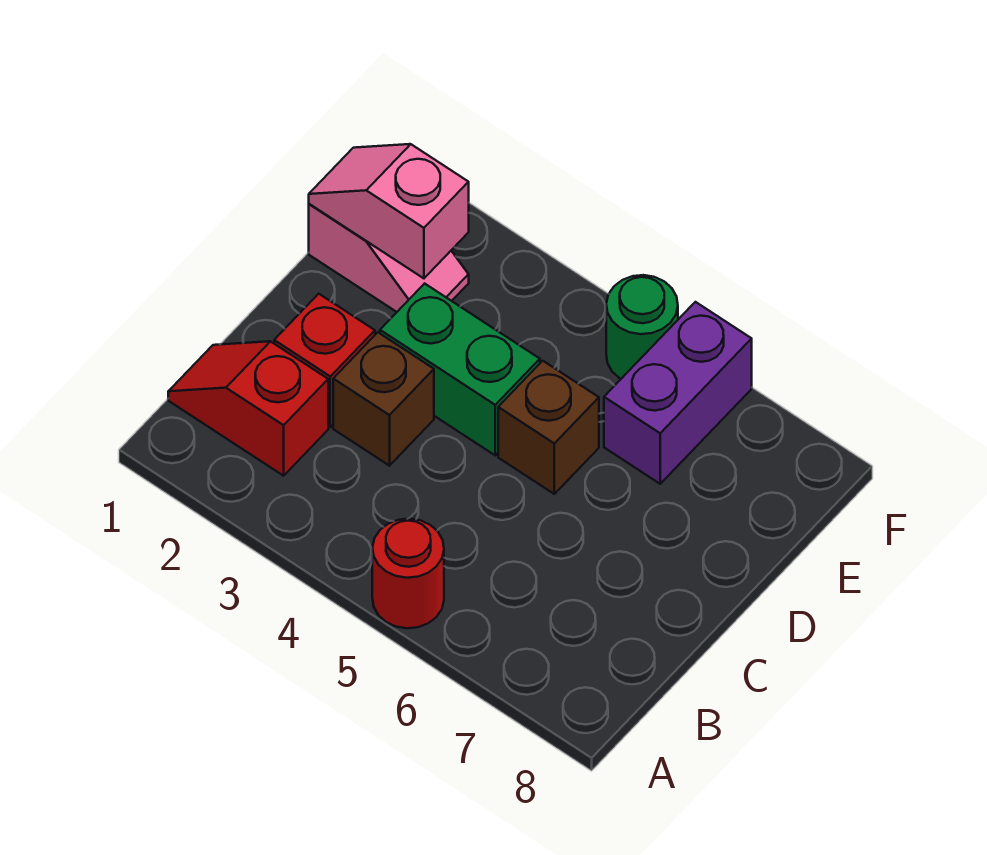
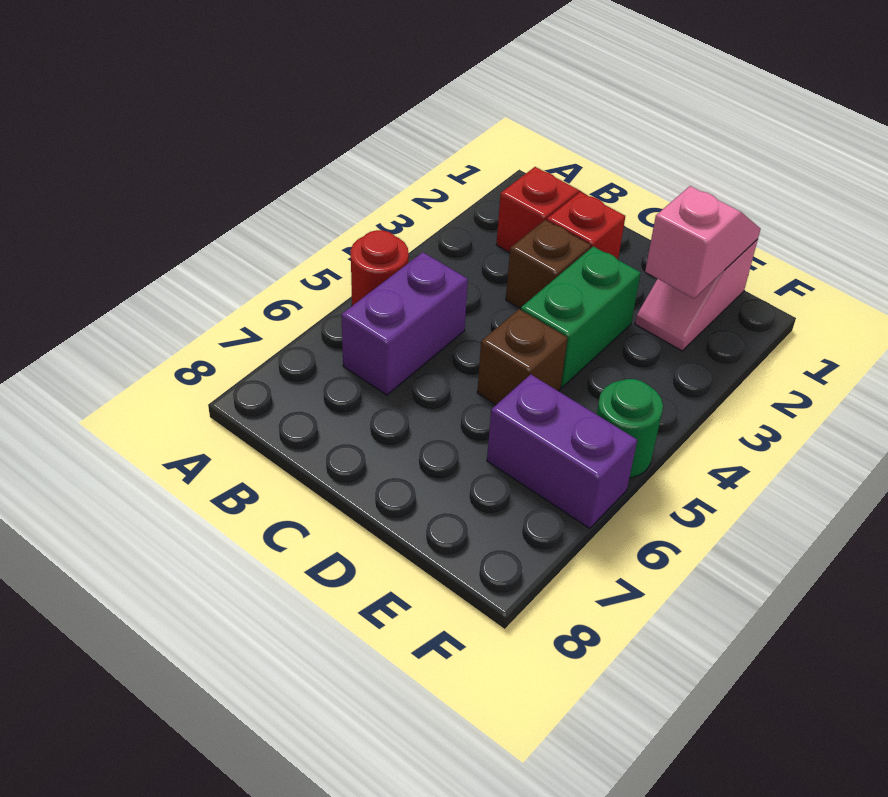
none -> purple brick B5:B6 level 1

